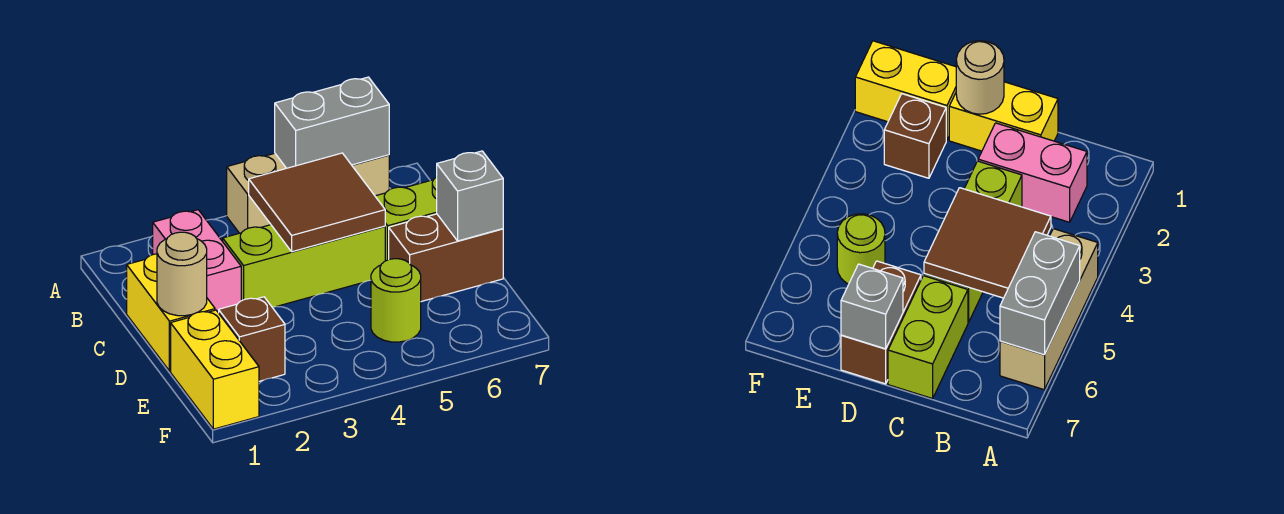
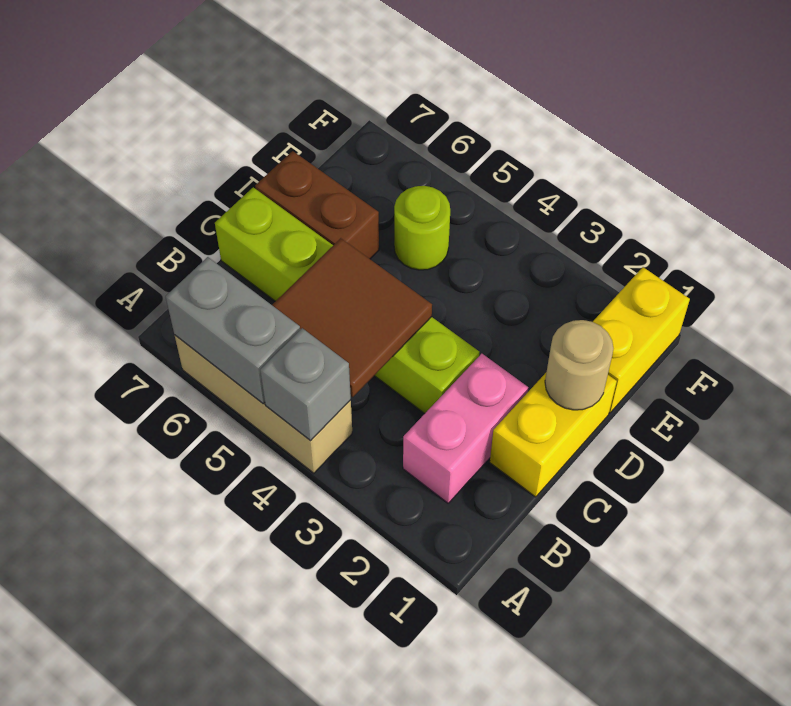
grey brick D7 level 2 -> grey brick A4 level 2
brown brick E2 level 1 -> none

